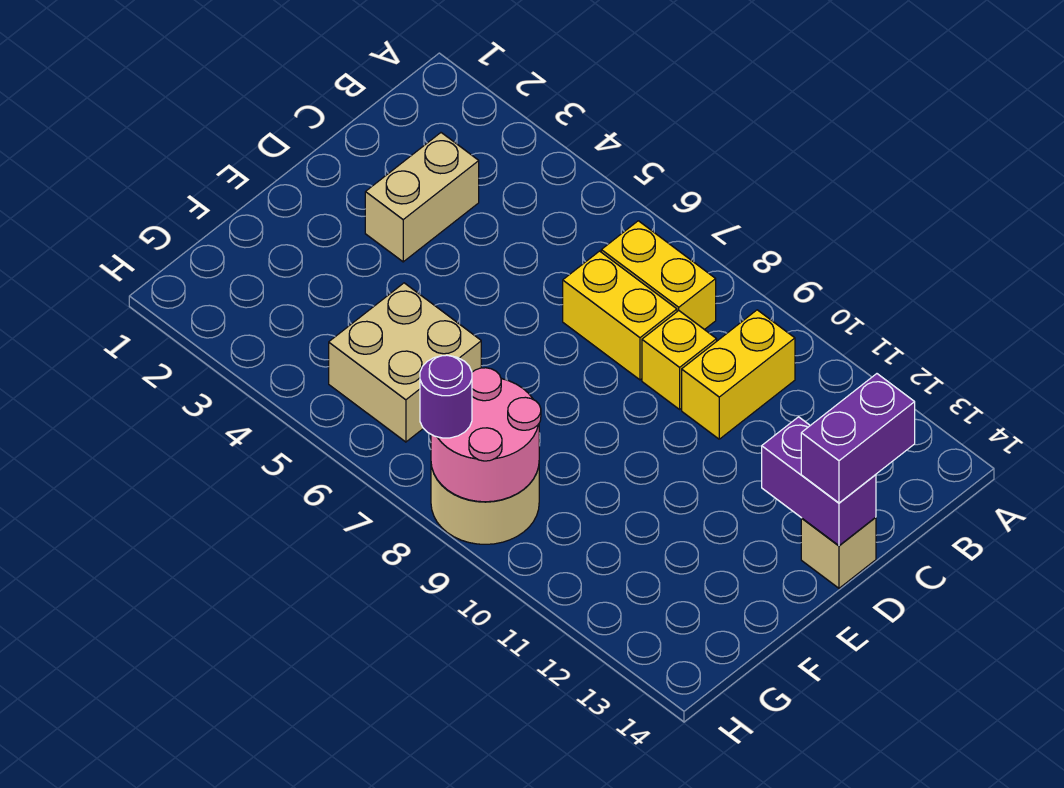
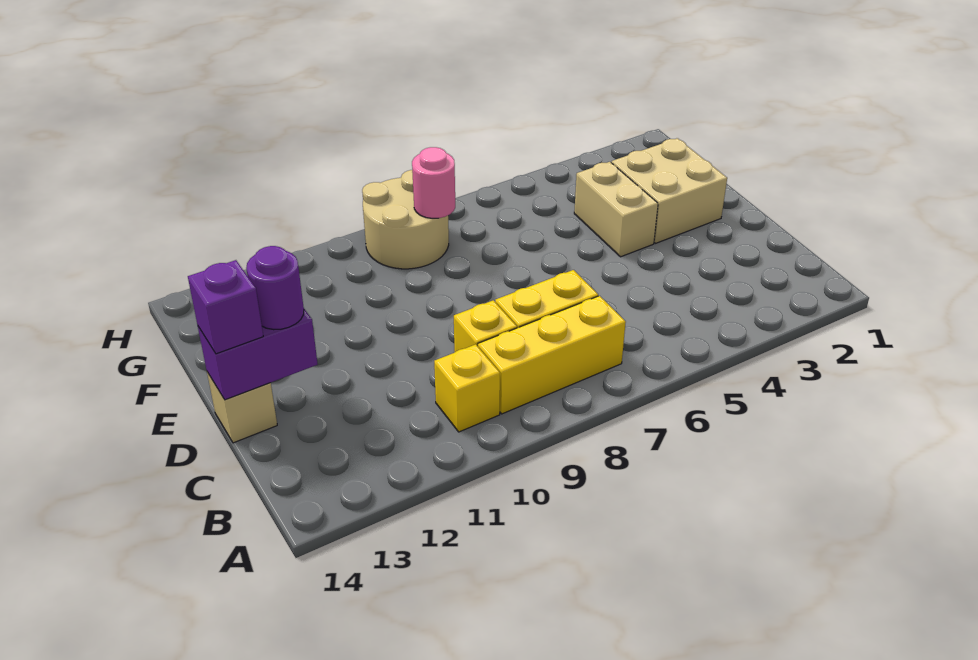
yellow brick B7:B8 level 1 -> yellow brick B7:B9 level 1
yellow brick B10:C10 level 1 -> yellow brick B10 level 1
tan brick C3:D3 level 1 -> tan brick E4:F4 level 1
purple brick C14:D14 level 3 -> purple brick D14 level 3
tan brick F5:G6 level 1 -> tan brick E2:F3 level 1
pink round brick G8:H9 level 2 -> pink round brick G8 level 2
purple round brick H8 level 3 -> purple round brick D13 level 3

